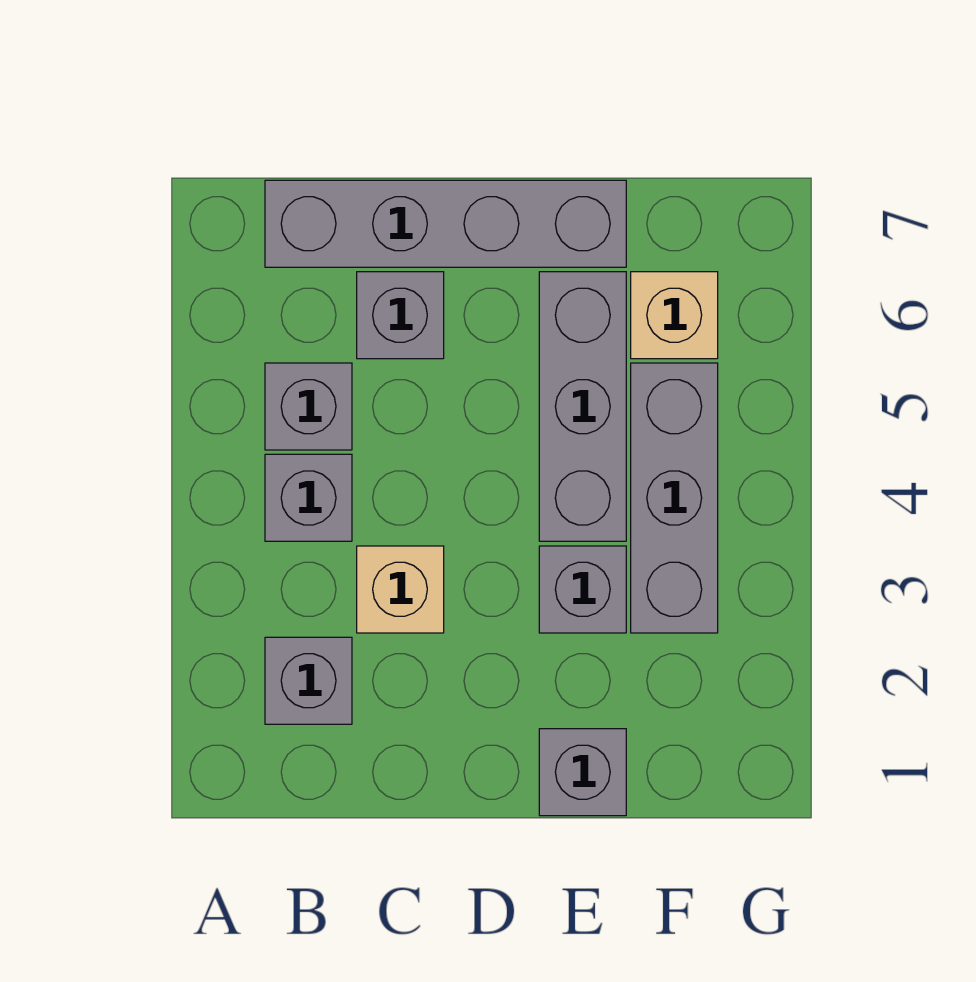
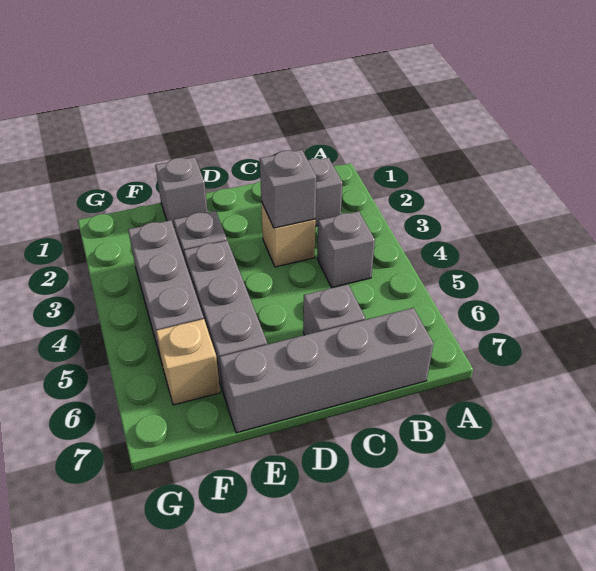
grey brick B5 level 1 -> grey brick C3 level 2

